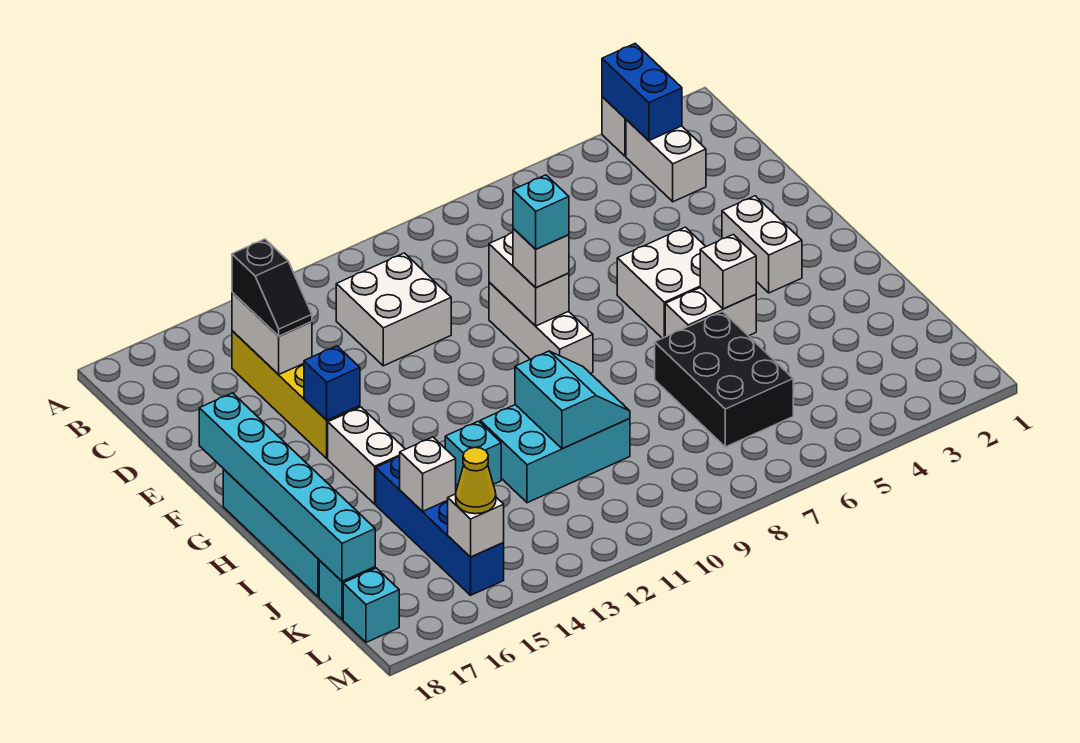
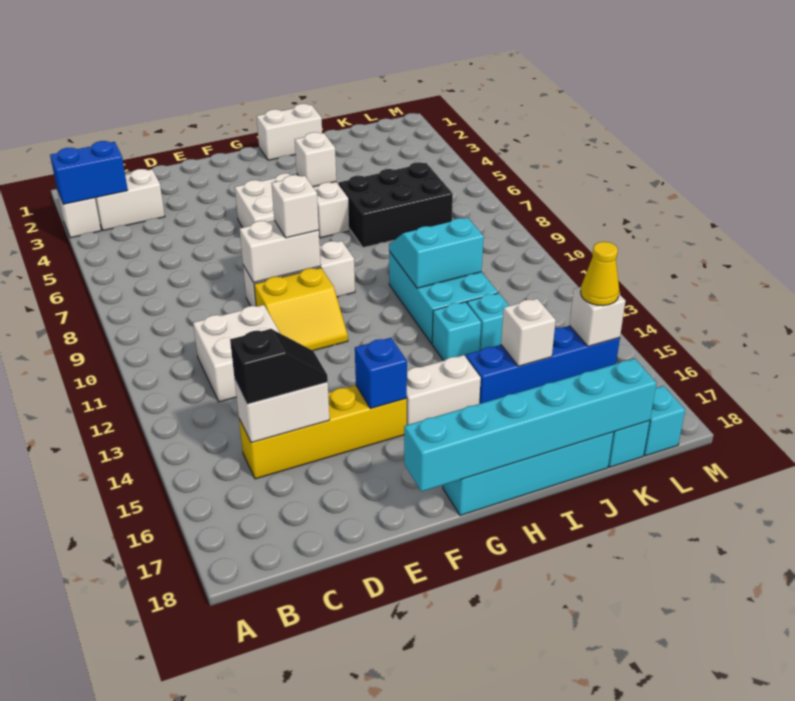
none -> yellow slope E10:F11 level 1 top 10
white brick F3:G3 level 1 -> white brick H1:I1 level 1
cyan brick F9 level 4 -> cyan brick J13 level 1

